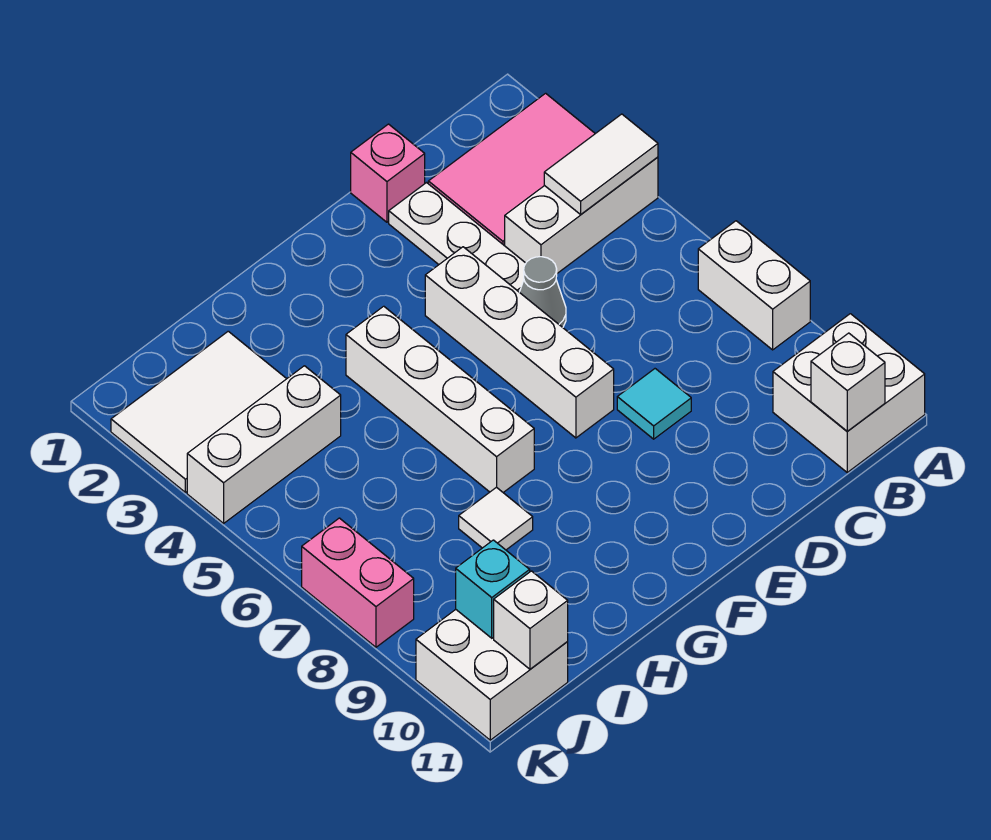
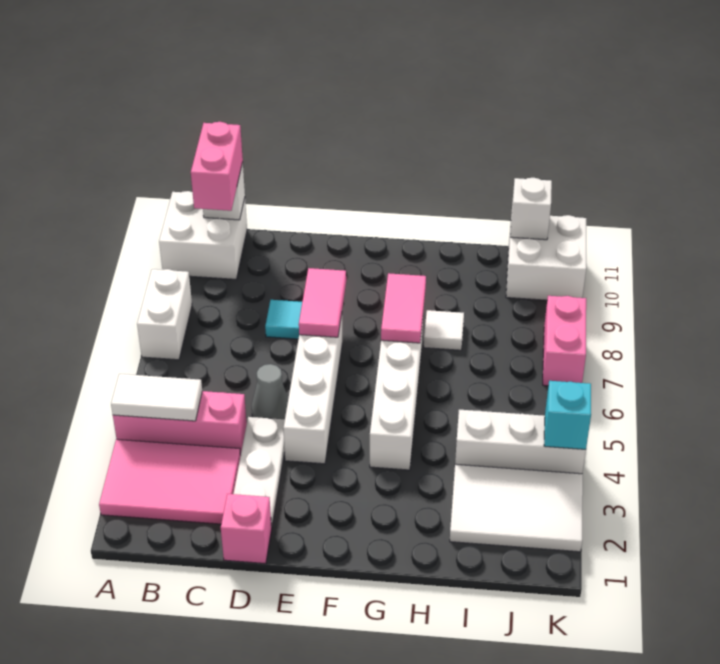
white brick A4:C4 level 1 -> pink brick A4:C4 level 1
none -> pink brick B10:B11 level 3
none -> pink tile E7:E8 level 2
none -> pink tile G7:G8 level 2
cyan brick J10 level 2 -> cyan brick K4 level 2

